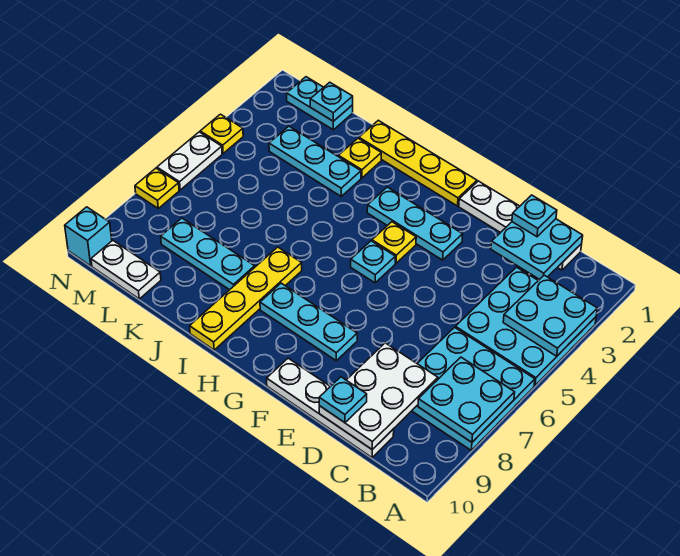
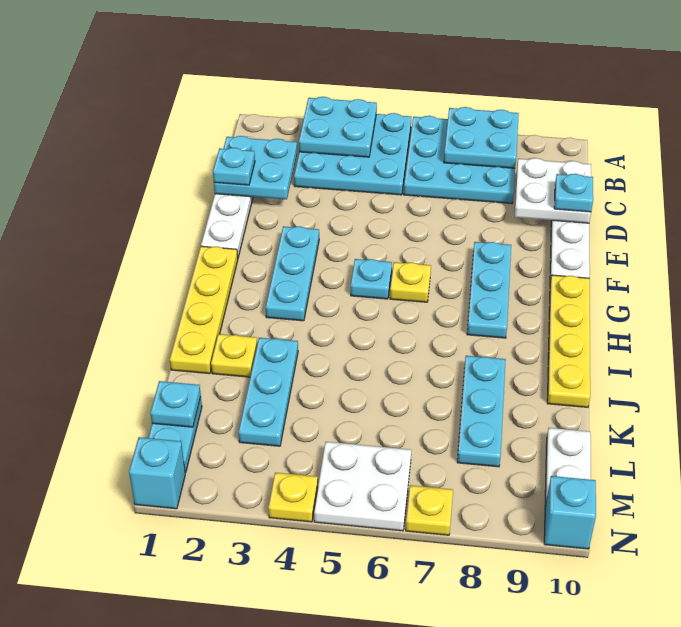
white plate C8:D10 level 2 -> white plate C9:D10 level 2
yellow plate G4 level 1 -> yellow plate G6 level 1
yellow plate I7:I10 level 1 -> yellow plate G10:J10 level 1
none -> cyan brick N1 level 1
white plate N5:N6 level 1 -> white plate M5:N6 level 1

